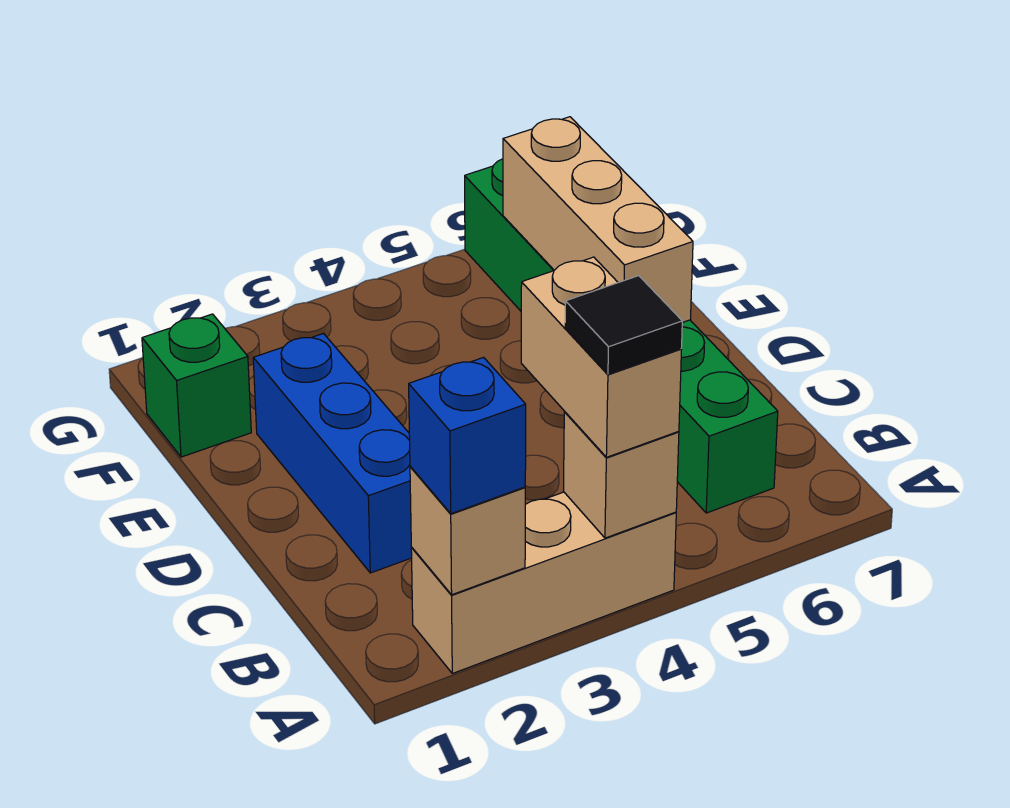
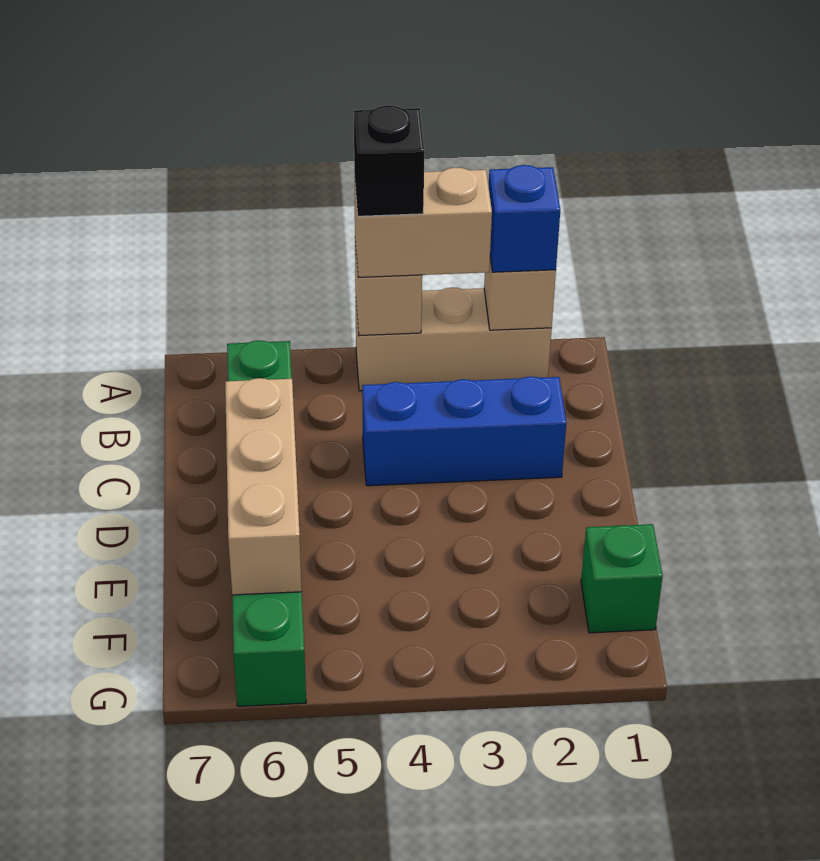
tan brick A4:B4 level 3 -> tan brick A3:A4 level 3
black tile A4 level 4 -> black brick A4 level 4
blue brick C2:E2 level 1 -> blue brick C2:C4 level 1

